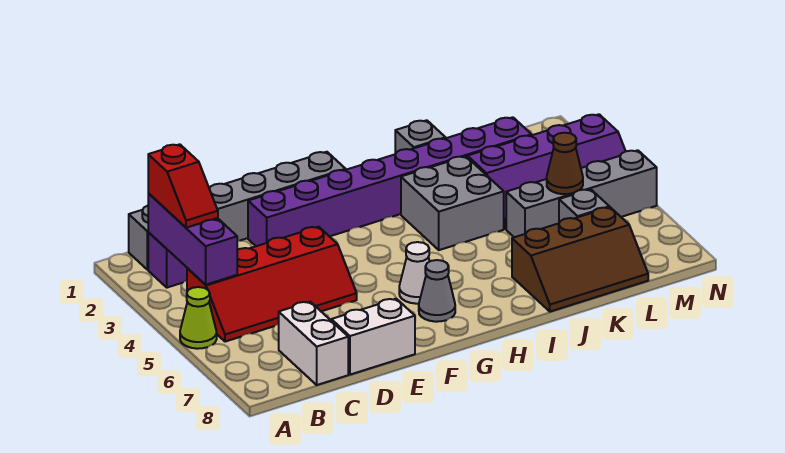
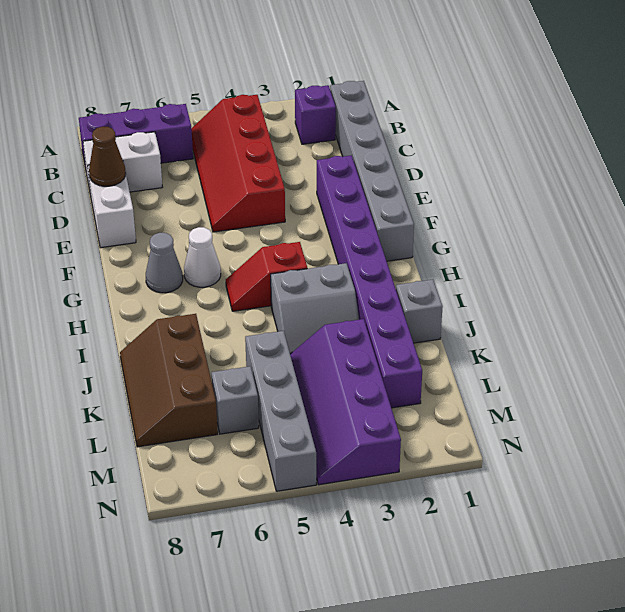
lime cone A5 level 1 -> none
purple brick B2:B4 level 2 -> purple brick B6:B8 level 1
red slope B2:B3 level 3 top 2 -> red slope H4:H5 level 1 top 4
grey brick I3:J4 level 1 -> grey slope I3:J4 level 1 top I
brown cone L5 level 2 -> brown cone D8 level 2

